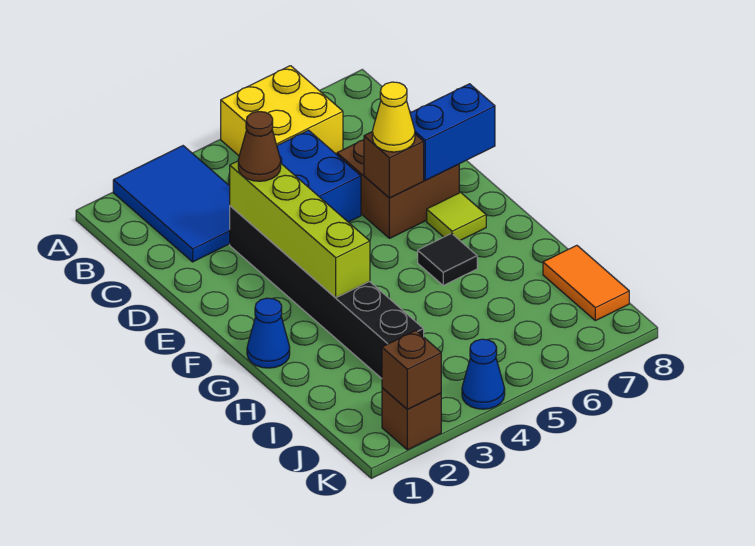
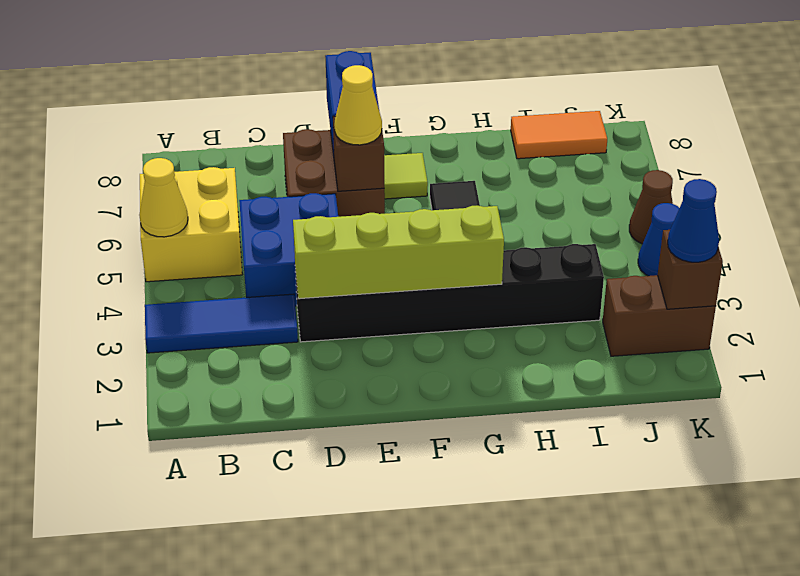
blue tile A2:C3 level 1 -> blue tile A3:C3 level 1
none -> yellow cone A5 level 2
brown cone D3 level 3 -> brown cone K5 level 1
blue cone G1 level 1 -> blue cone K2 level 3
brown brick K2 level 1 -> brown brick J2:K2 level 1

